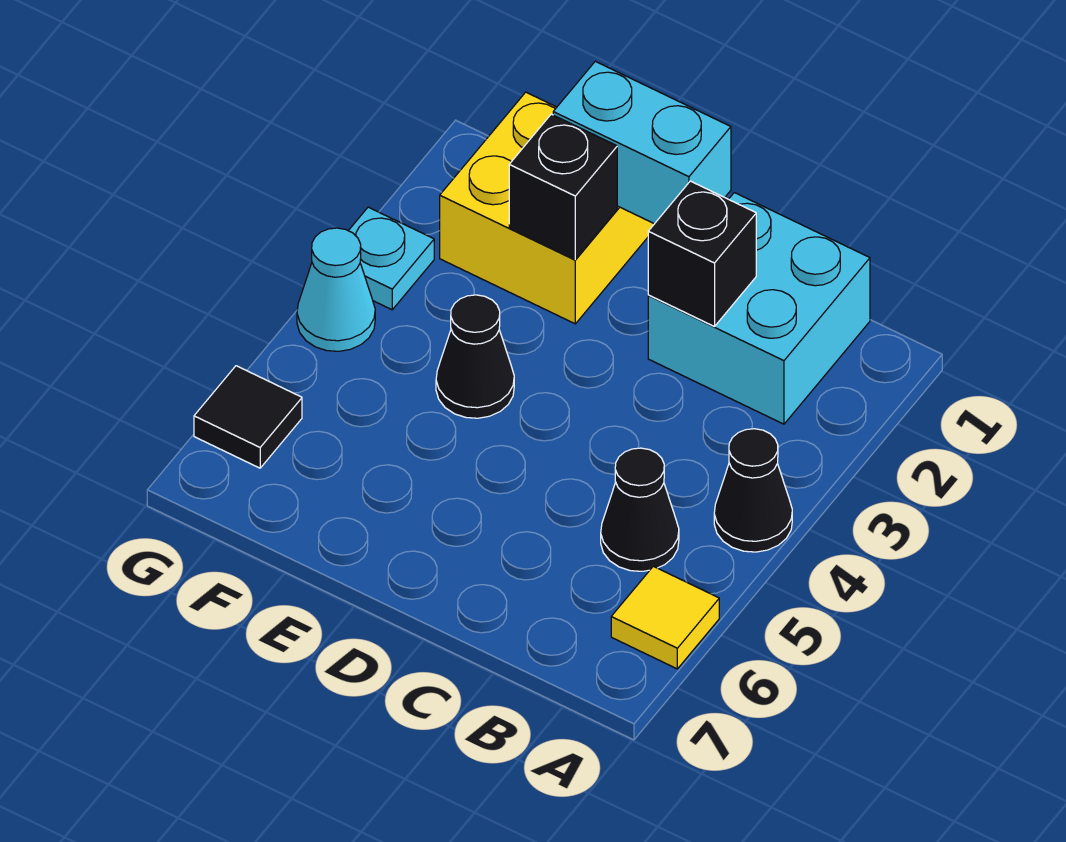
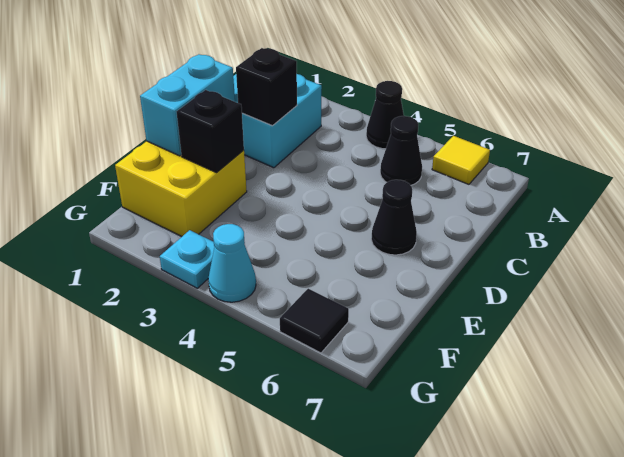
black cone E4 level 1 -> black cone D6 level 1

